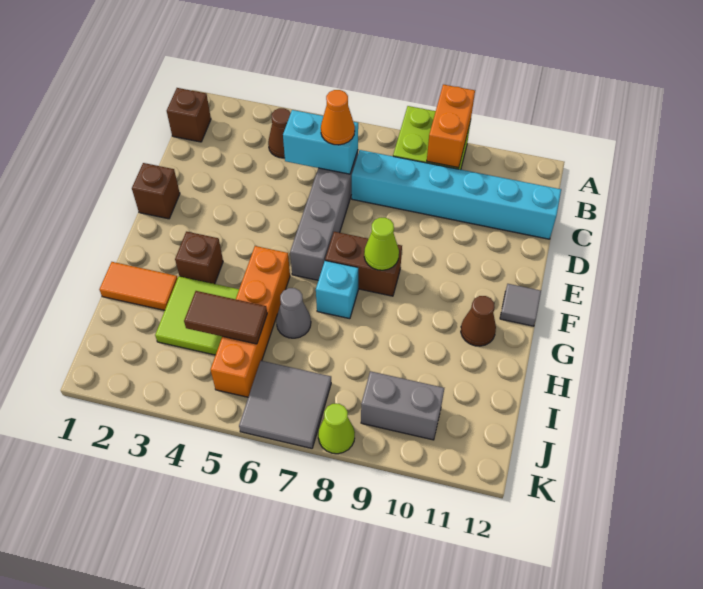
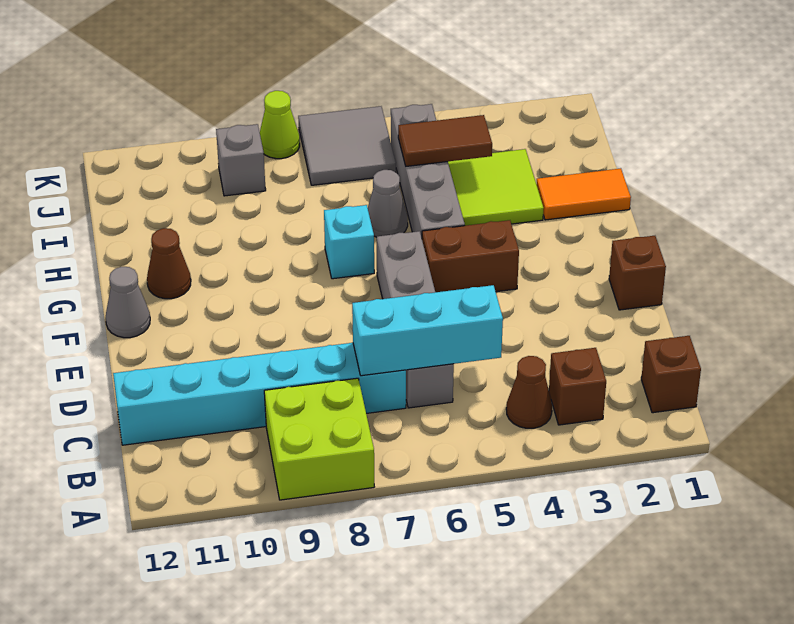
orange brick A9:B9 level 2 -> none
cyan brick C5:C6 level 2 -> cyan brick C5:C7 level 2
orange cone C6 level 3 -> none
brown brick F7:F8 level 1 -> brown brick F4:F5 level 1
lime cone F8 level 2 -> none
grey tile F12 level 1 -> grey cone F12 level 1
brown brick G3 level 1 -> brown brick B3 level 1
orange brick G5:J5 level 1 -> grey brick G5:J5 level 1
grey brick J9:J10 level 1 -> grey brick J9 level 1

